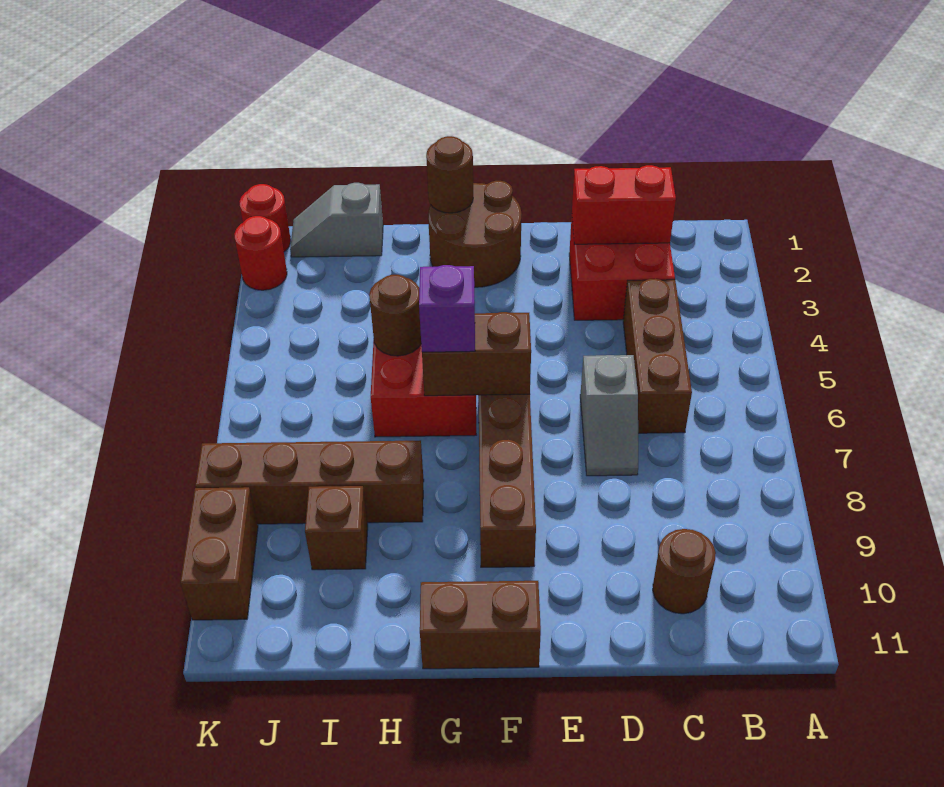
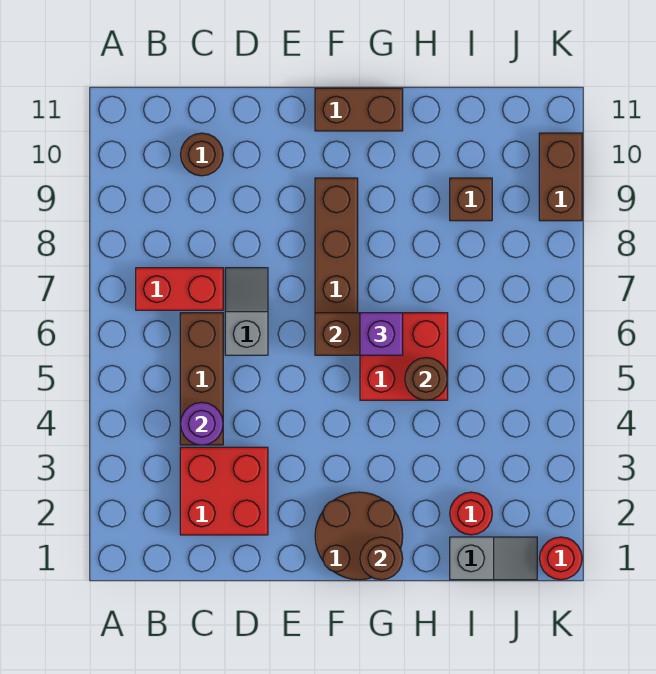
red brick C2:D2 level 2 -> red brick B7:C7 level 1
none -> purple round brick C4 level 2
brown brick H8:K8 level 1 -> none
red round brick K2 level 1 -> red round brick I2 level 1

